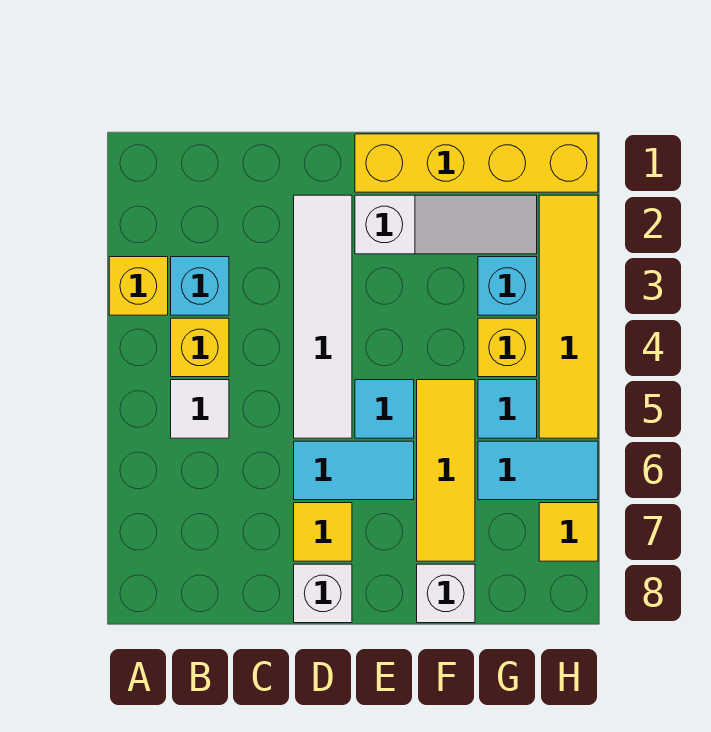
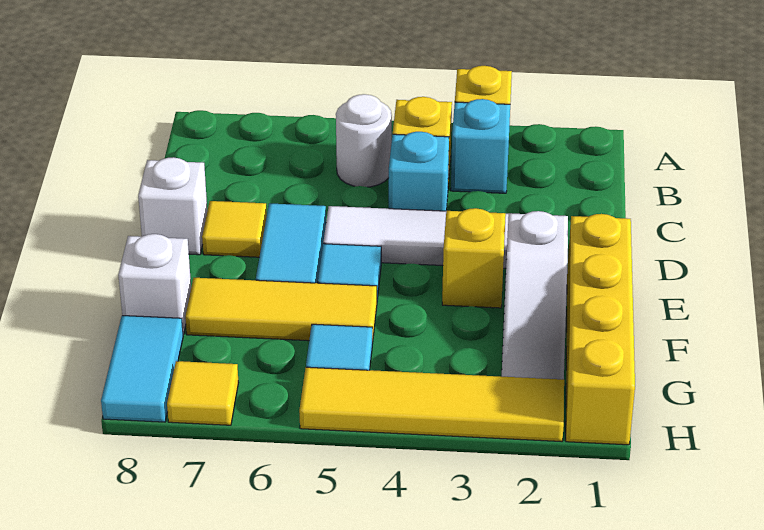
white tile B5 level 1 -> white round brick B5 level 1
cyan brick G3 level 1 -> cyan brick C4 level 1
yellow brick G4 level 1 -> yellow brick E3 level 1
cyan tile G6:H6 level 1 -> cyan tile G8:H8 level 1

